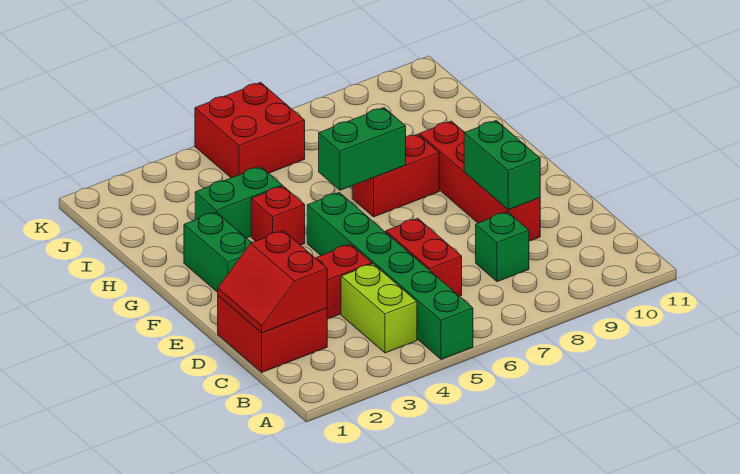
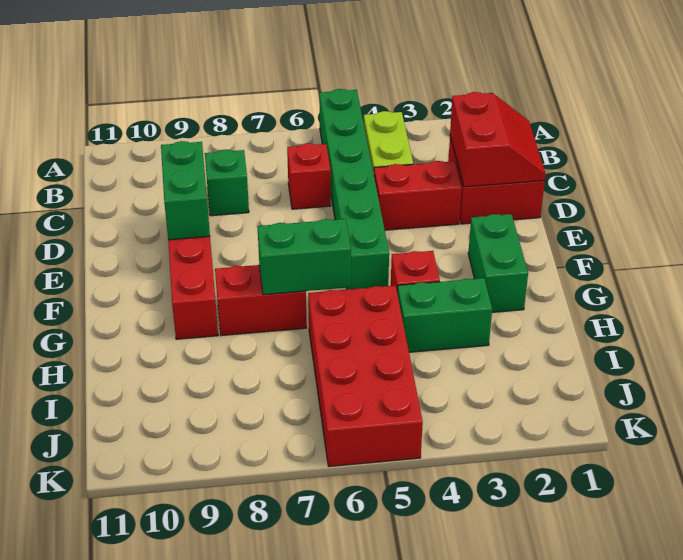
red brick C6:D6 level 1 -> red brick C6 level 1
red brick J5:K6 level 1 -> red brick H5:K6 level 1

